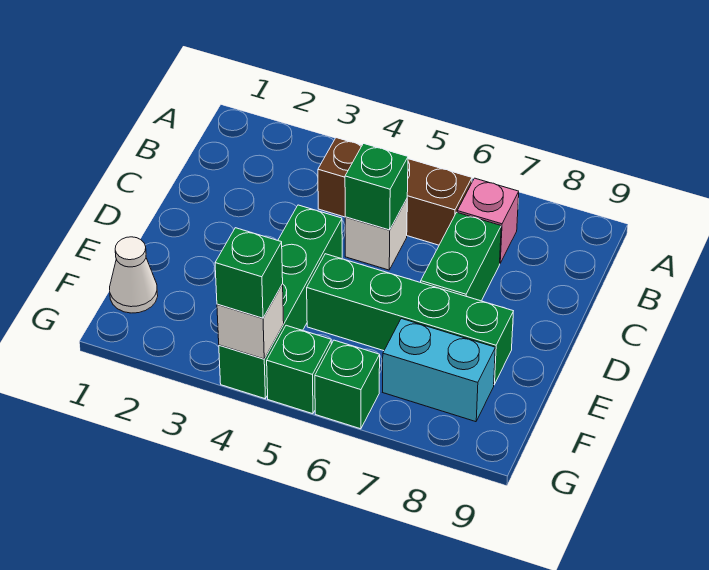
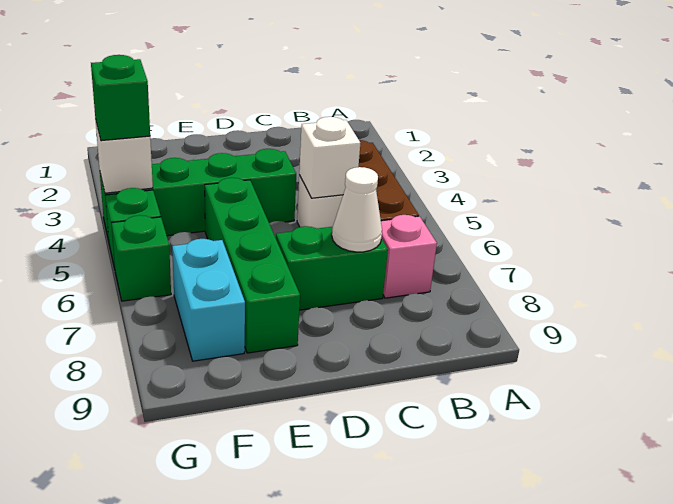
green brick C5 level 2 -> white brick C5 level 2
white cone F1 level 1 -> white cone C7 level 2

